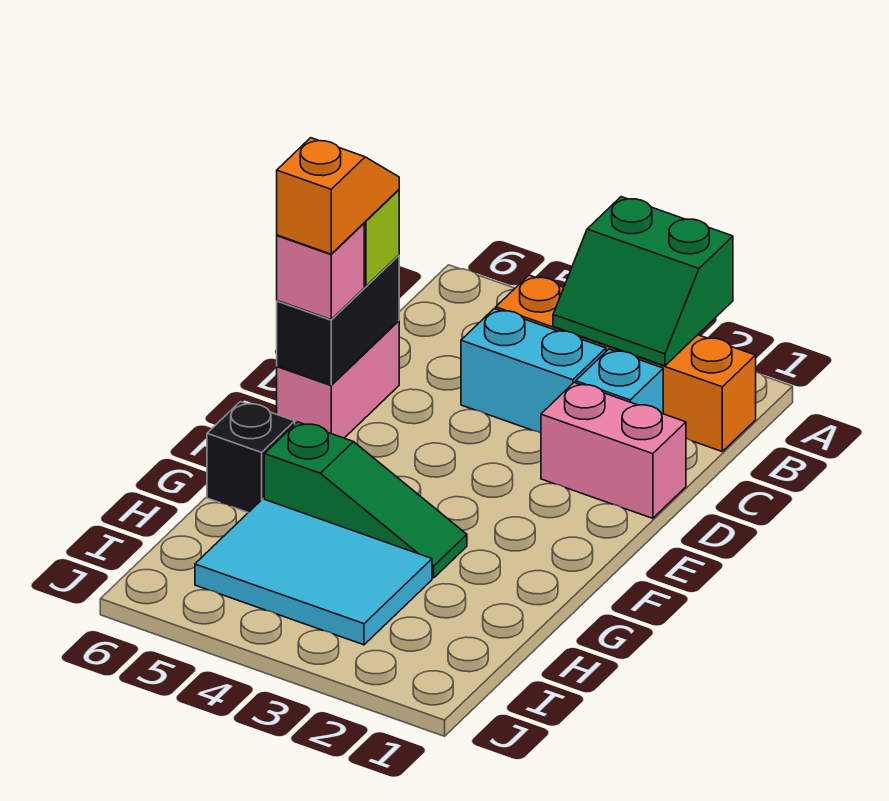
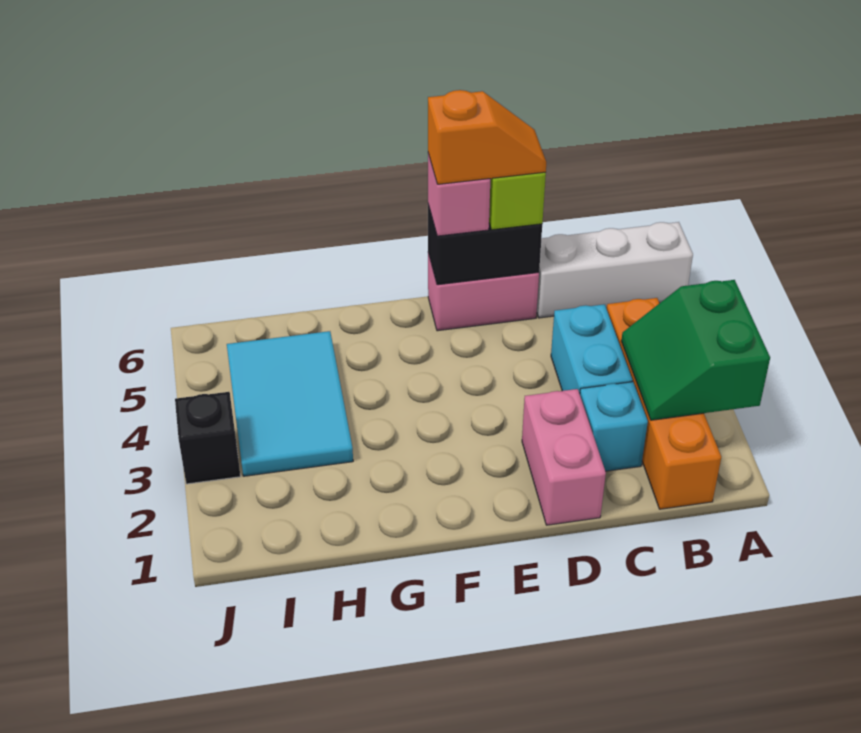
none -> white brick A6:C6 level 1
green slope G3:G5 level 1 top 5 -> none
black brick G6 level 1 -> black brick J3 level 1

